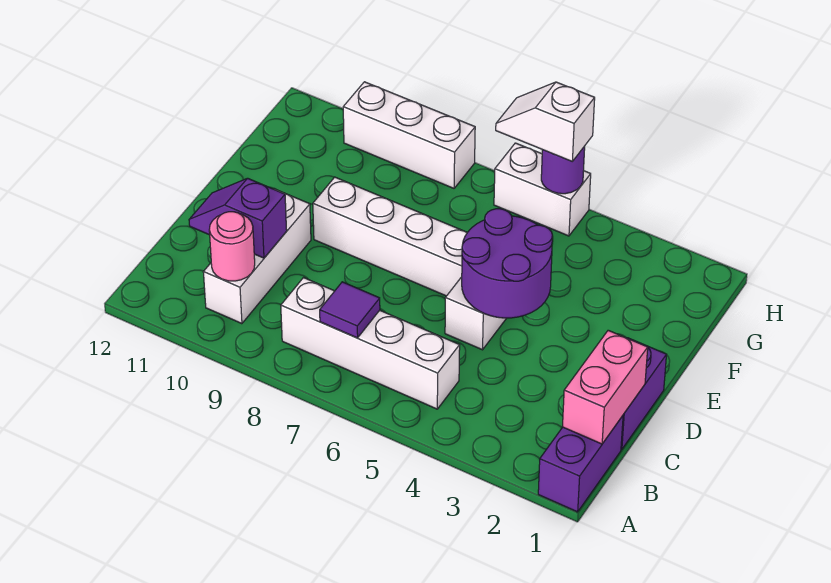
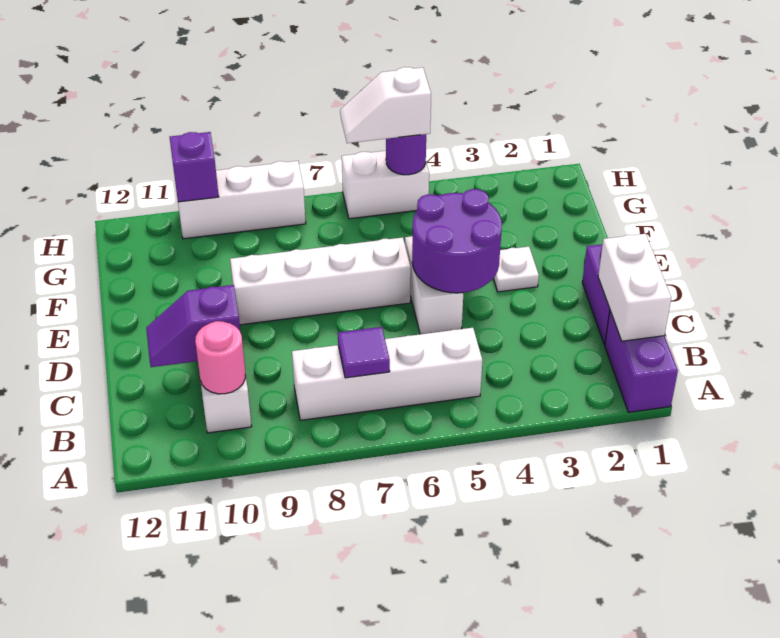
pink brick B1:C1 level 2 -> white brick B1:C1 level 2
none -> white plate E3 level 1
none -> purple brick H10 level 2

